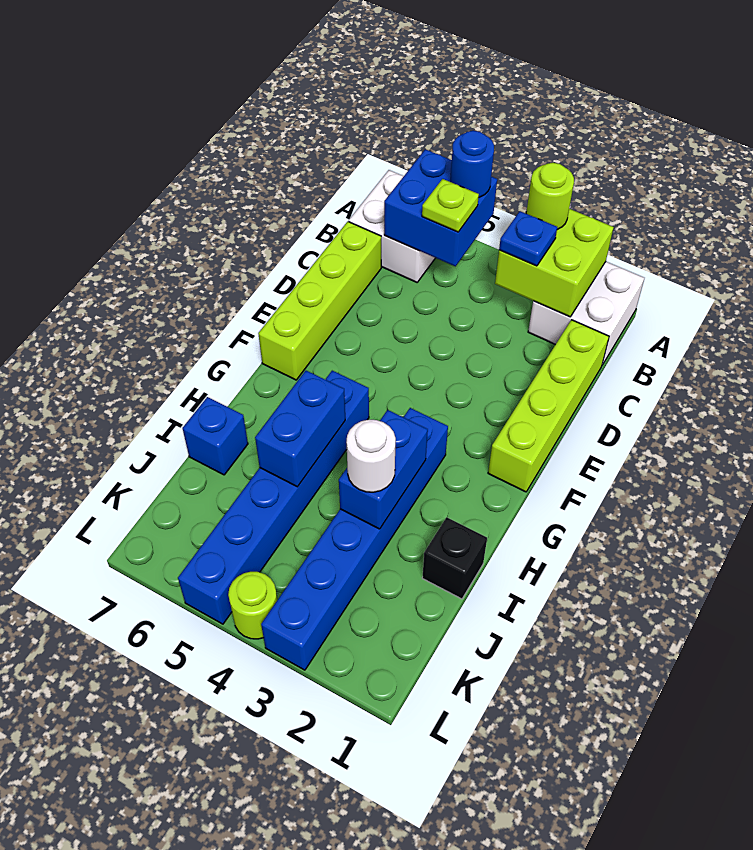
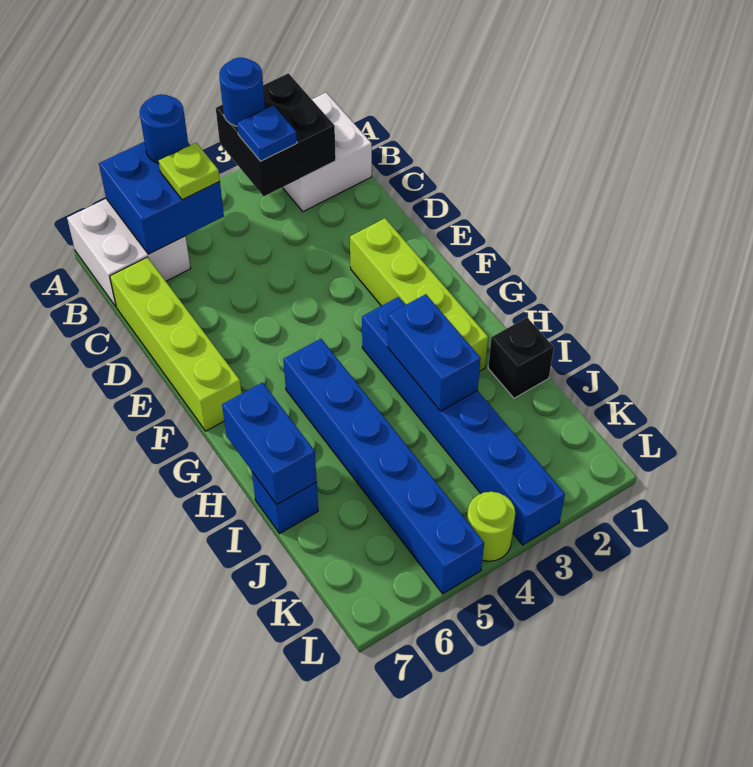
lime brick A2:B3 level 2 -> black brick A2:B3 level 2
lime round brick A3 level 3 -> blue round brick A3 level 3
lime brick C1:F1 level 1 -> lime brick E2:H2 level 1
blue brick H5:I5 level 2 -> blue brick H7:I7 level 2
white round brick I3 level 3 -> none

